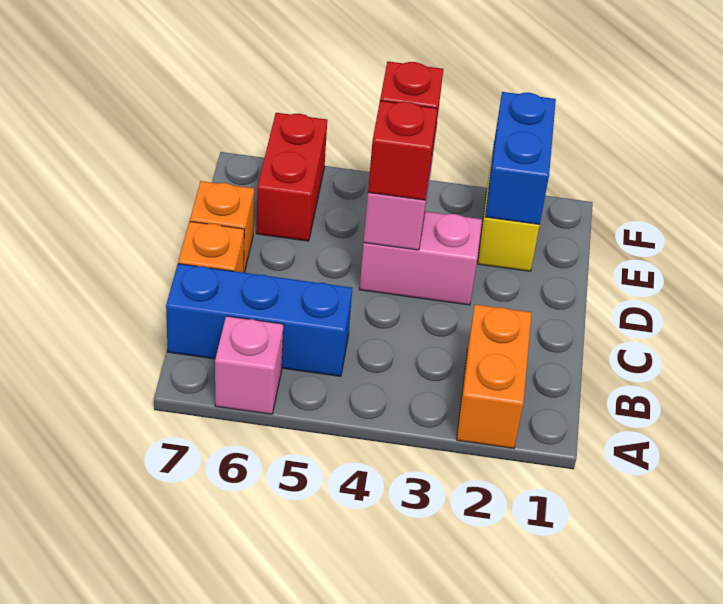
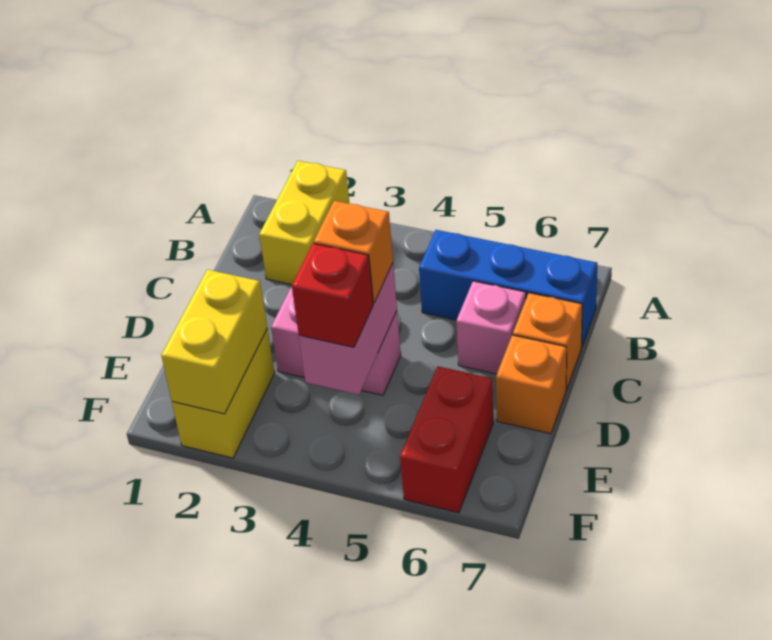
orange brick A2:B2 level 1 -> yellow brick A2:B2 level 1
pink brick A6 level 1 -> pink brick C6 level 1
red brick D4 level 3 -> orange brick D4 level 3
blue brick E2:F2 level 2 -> yellow brick E2:F2 level 2

